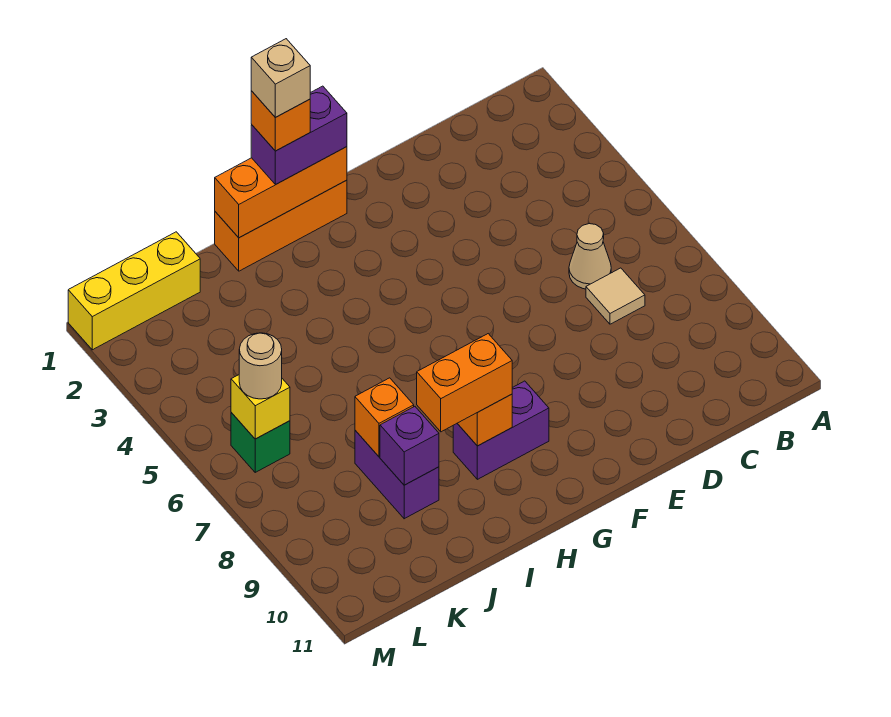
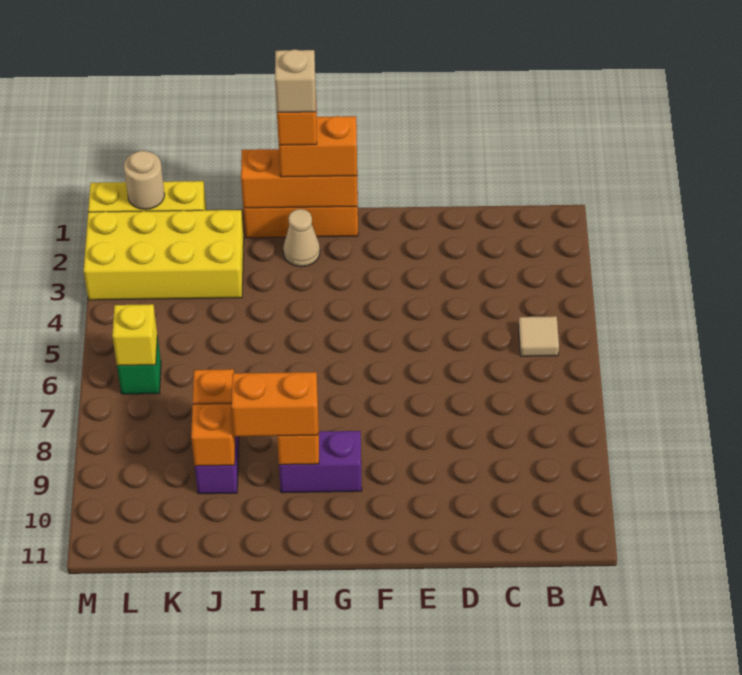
tan cone C6 level 1 -> tan cone H2 level 1
tan tile C7 level 1 -> tan tile B5 level 1
purple brick G1:H1 level 3 -> orange brick G1:H1 level 3
none -> yellow brick J2:M3 level 1
purple brick J9 level 2 -> orange brick J9 level 2
tan round brick L6 level 3 -> tan round brick L1 level 2

